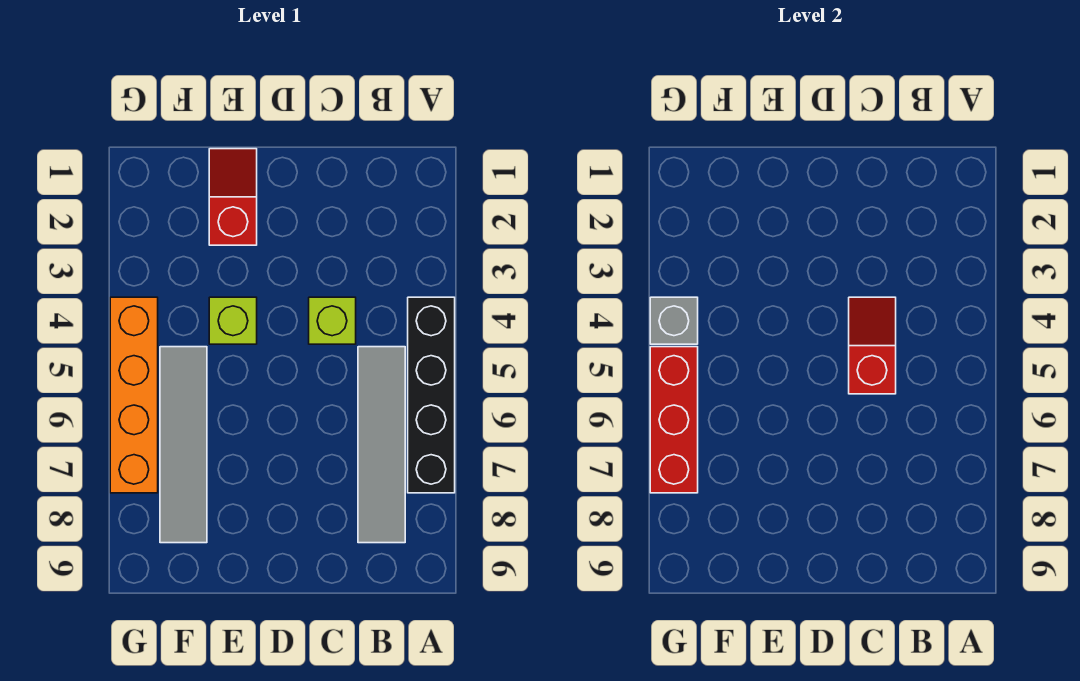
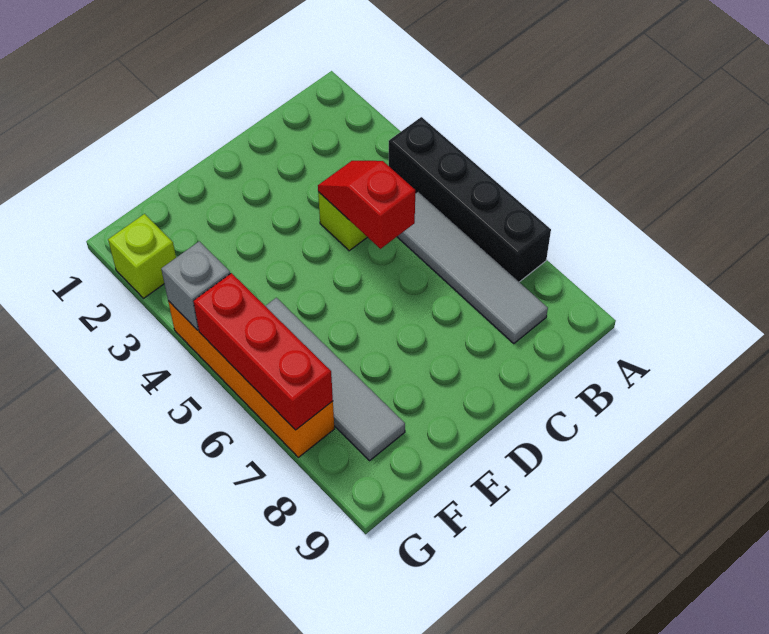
red slope E1:E2 level 1 top 2 -> none
lime brick E4 level 1 -> lime brick G2 level 1

